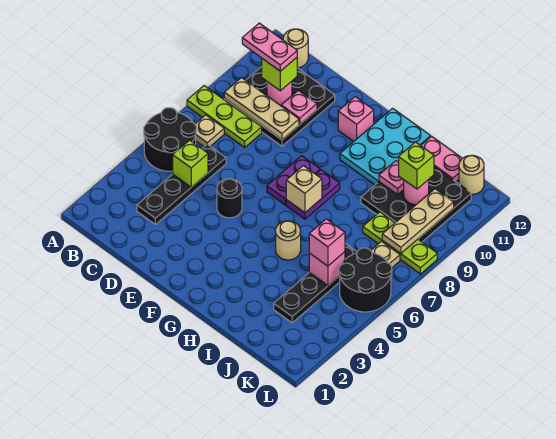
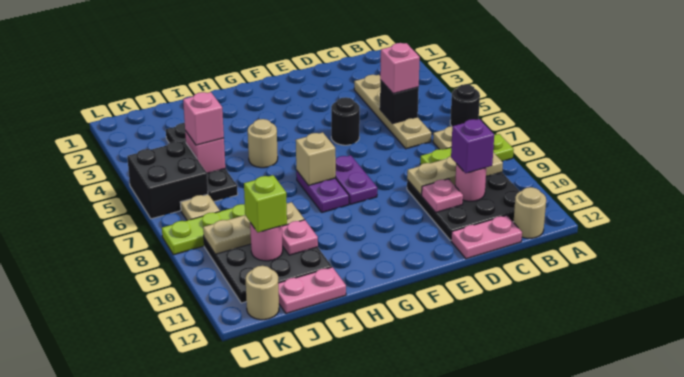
black round brick A5:B6 level 1 -> black round brick A6 level 1
pink plate B10:C10 level 4 -> pink plate C12:D12 level 1
black plate C3:C6 level 1 -> tan plate C3:C6 level 1
lime brick C5 level 2 -> black brick C5 level 2
lime brick C10 level 3 -> purple brick C10 level 3
pink brick F11 level 1 -> pink brick C5 level 3
cyan plate G10:H12 level 1 -> none
black round brick K5:L6 level 1 -> black brick K5:L6 level 1
tan plate K8:K10 level 2 -> tan plate I9:K9 level 2

